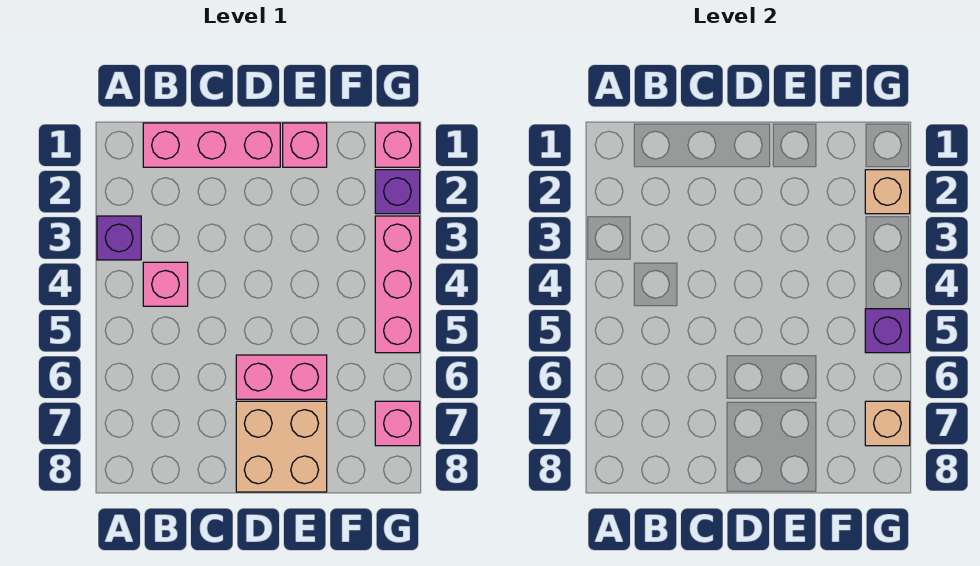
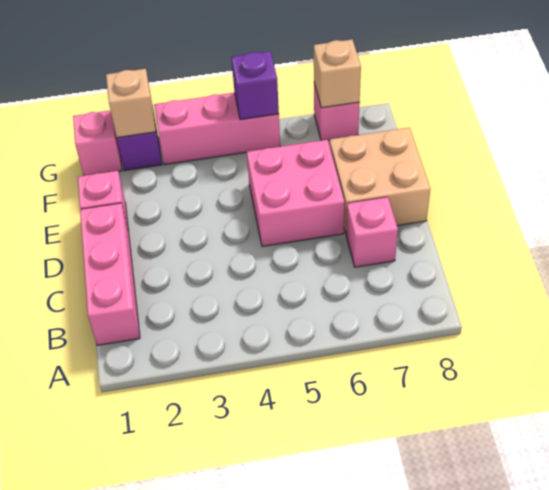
purple brick A3 level 1 -> none
pink brick B4 level 1 -> pink brick C7 level 1
pink brick D6:E6 level 1 -> pink brick D5:E6 level 1

